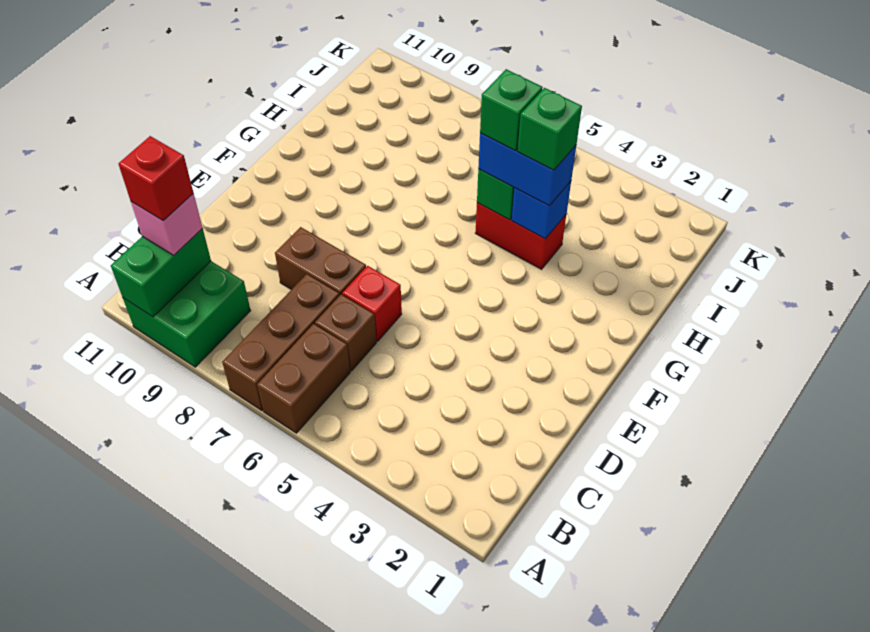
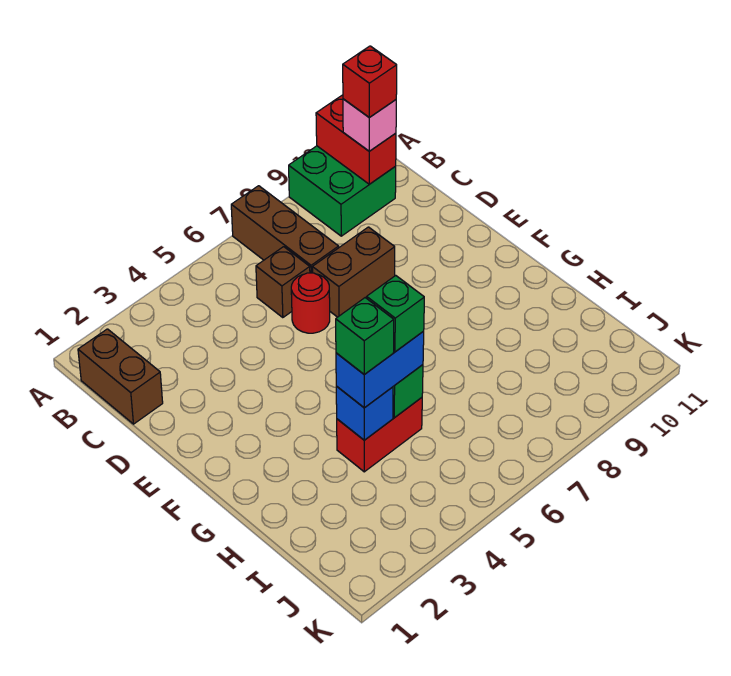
brown brick A6:B6 level 1 -> brown brick B1:C1 level 1
green brick A10:B10 level 2 -> red brick A10:B10 level 2
red brick D6 level 1 -> red round brick D6 level 1

